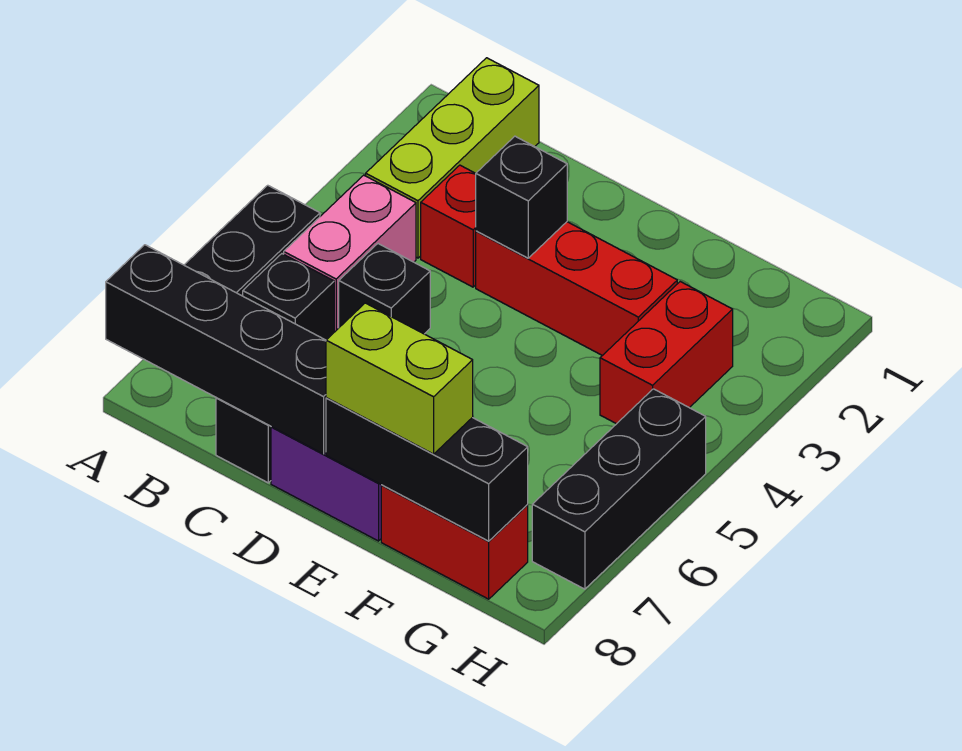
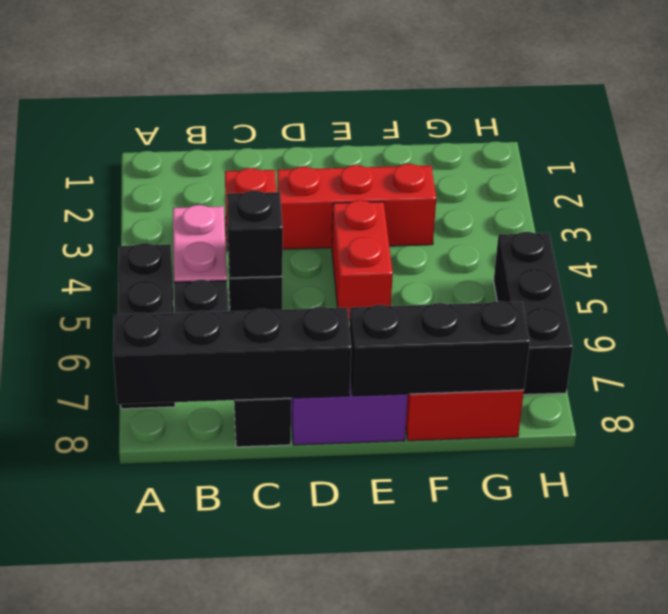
lime brick B1:B3 level 1 -> none
black brick D3 level 2 -> black brick C5 level 2
lime brick E8:F8 level 3 -> none
red brick G3:G4 level 1 -> red brick E4:E5 level 1

